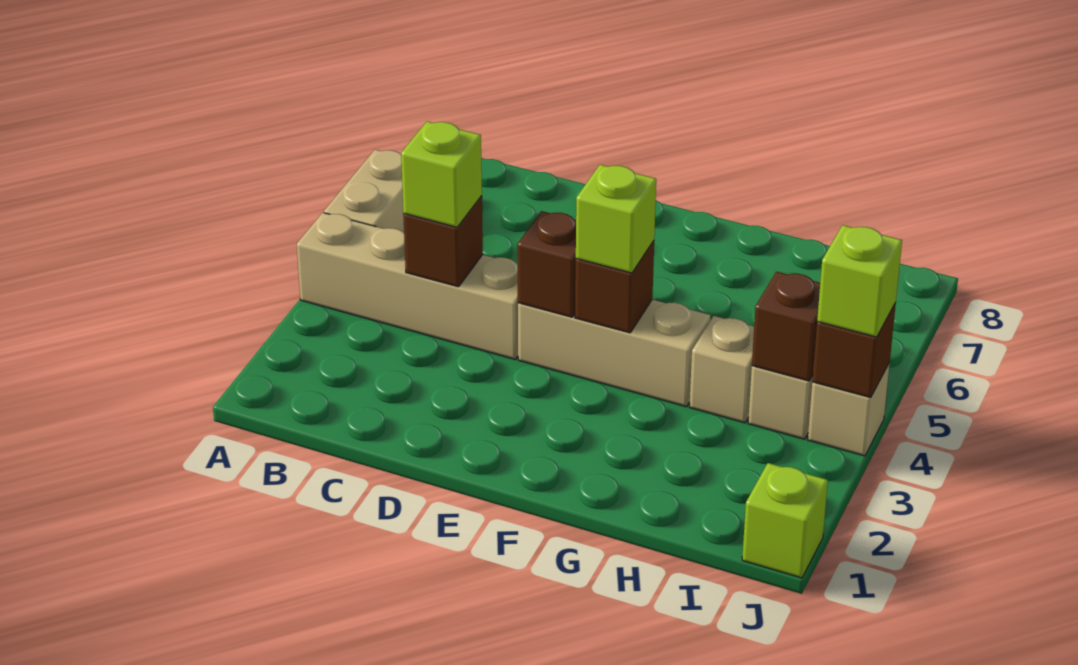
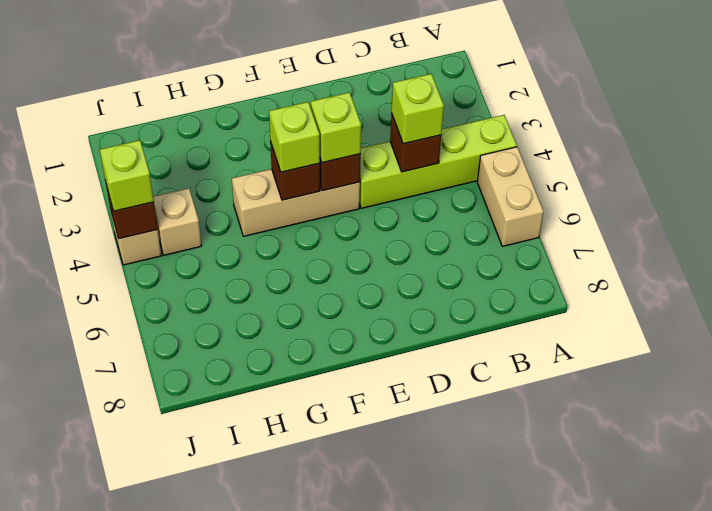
tan brick A4:D4 level 1 -> lime brick A4:D4 level 1
tan brick H4 level 1 -> none
brown brick I4 level 2 -> none
lime brick J1 level 1 -> lime brick E4 level 3

